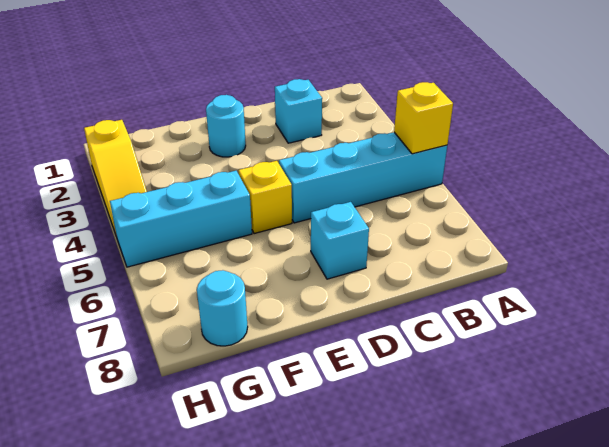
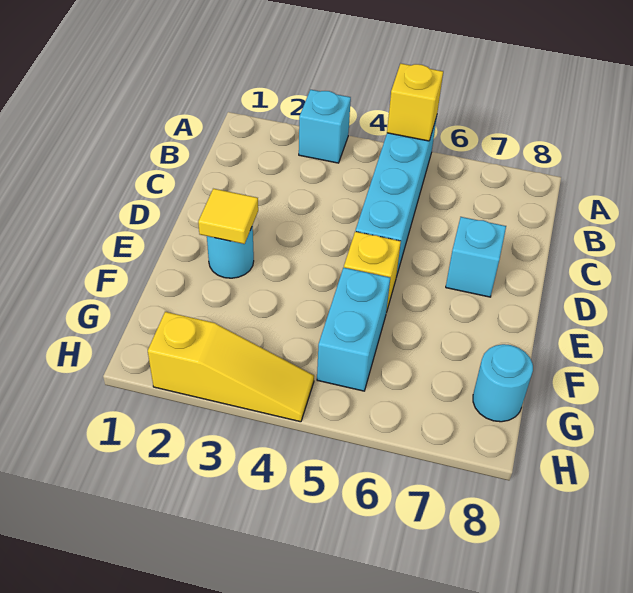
cyan brick C2 level 1 -> cyan brick A3 level 1
none -> yellow tile E2 level 2
cyan brick F5:H5 level 1 -> cyan brick F5:G5 level 1

